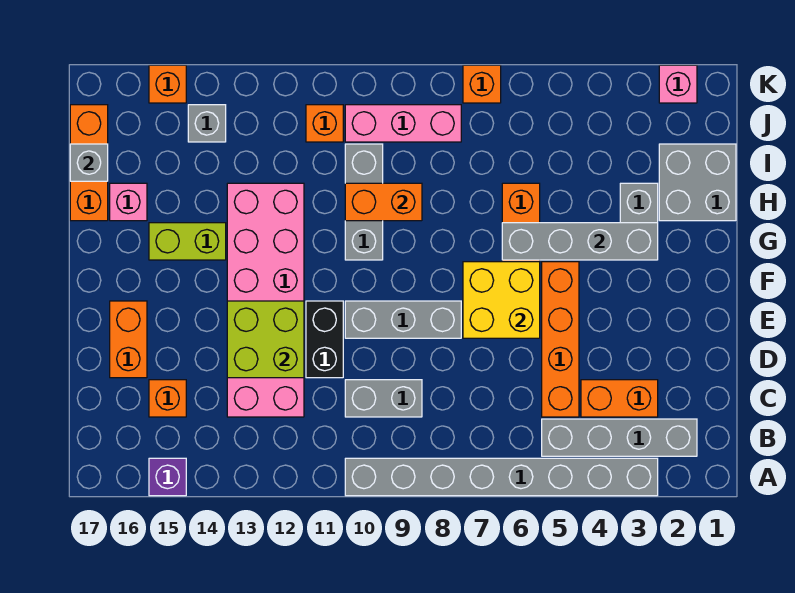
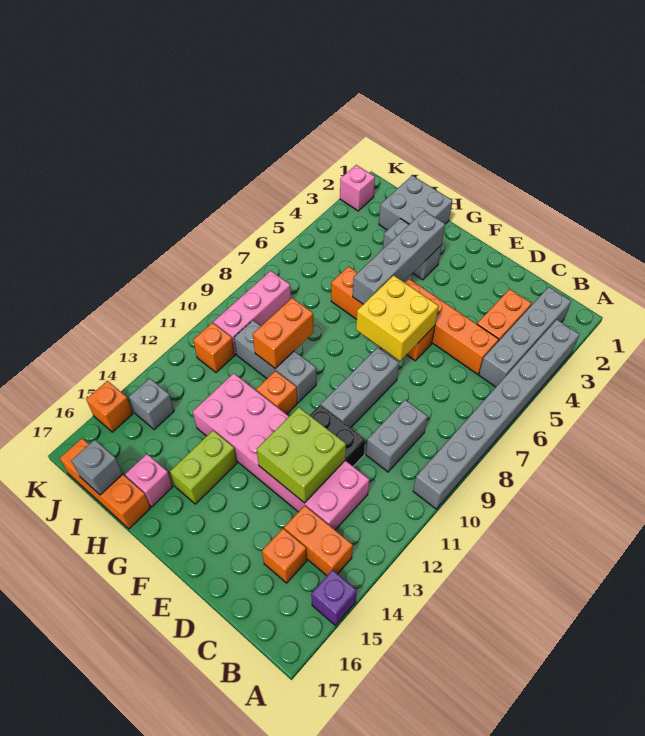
orange brick D16:E16 level 1 -> orange brick B14:C14 level 1
orange brick K7 level 1 -> orange brick G11 level 1

